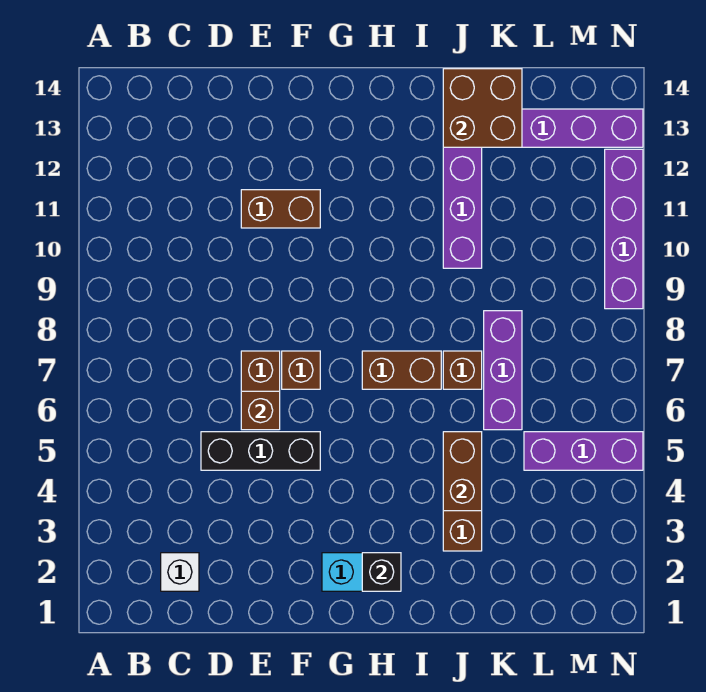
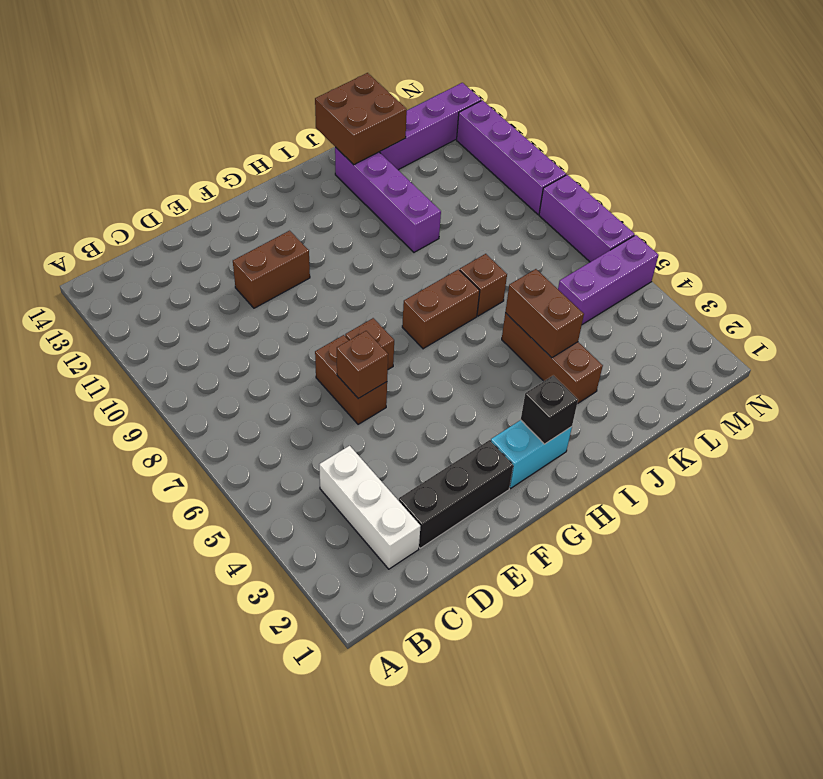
white brick C2 level 1 -> white brick C2:C4 level 1
black brick D5:F5 level 1 -> black brick D2:F2 level 1
purple brick K6:K8 level 1 -> purple brick N6:N8 level 1

